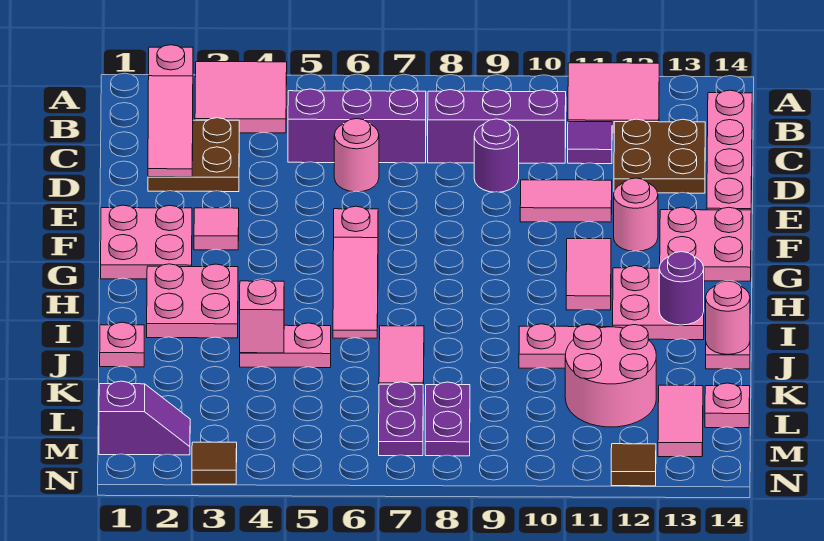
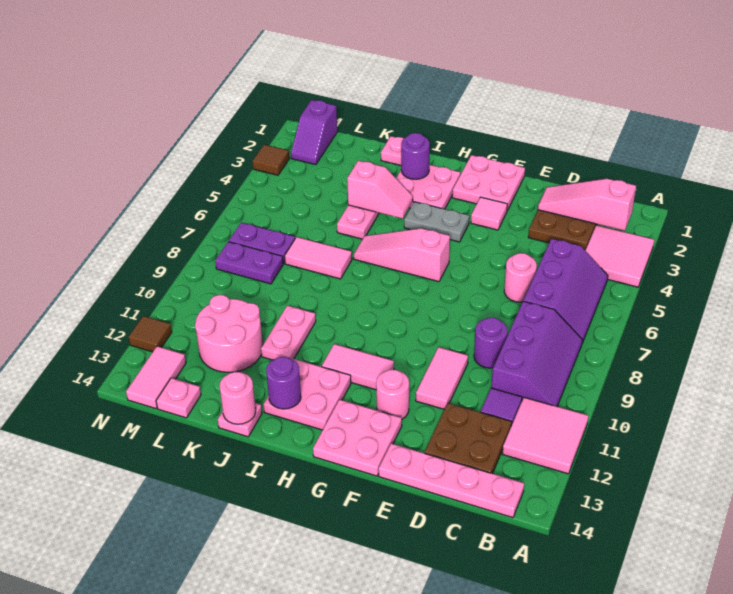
none -> grey plate G4:H4 level 1
none -> purple round brick I2 level 2
pink tile L13:M13 level 1 -> pink tile M13:M14 level 1

